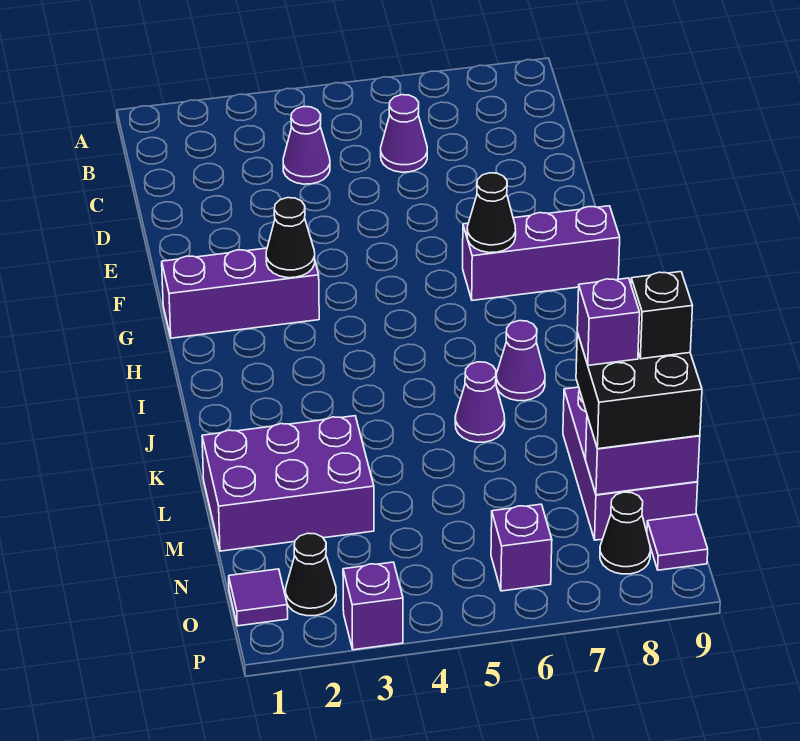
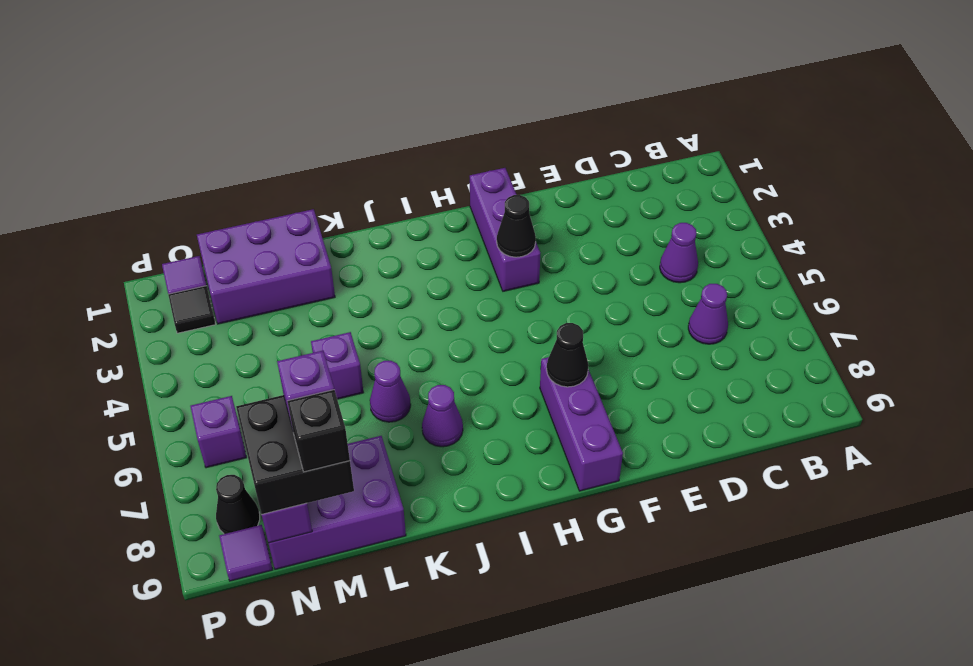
purple brick L1:M3 level 1 -> purple brick L1:N2 level 1
black cone O2 level 1 -> black tile O2 level 1
purple brick P3 level 1 -> purple brick L5 level 1

